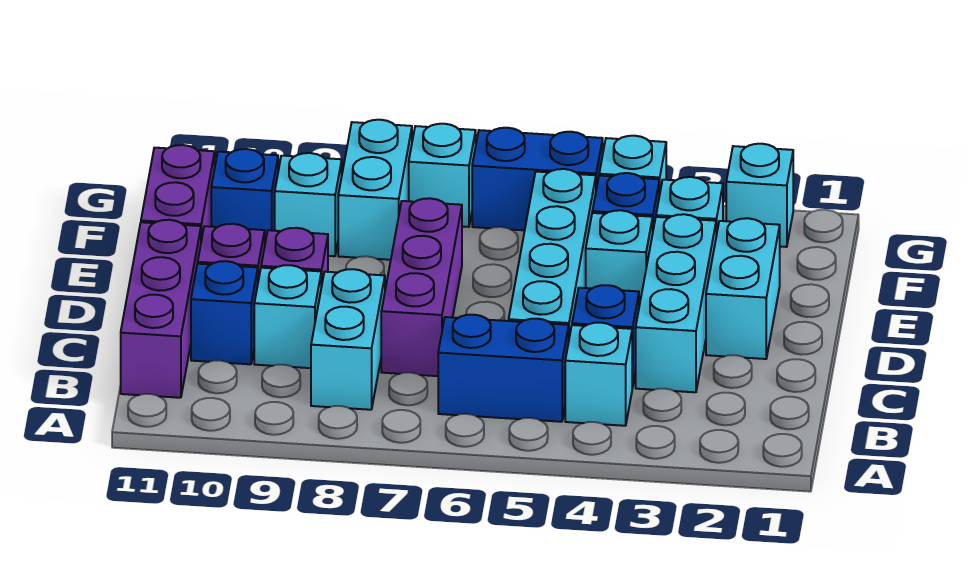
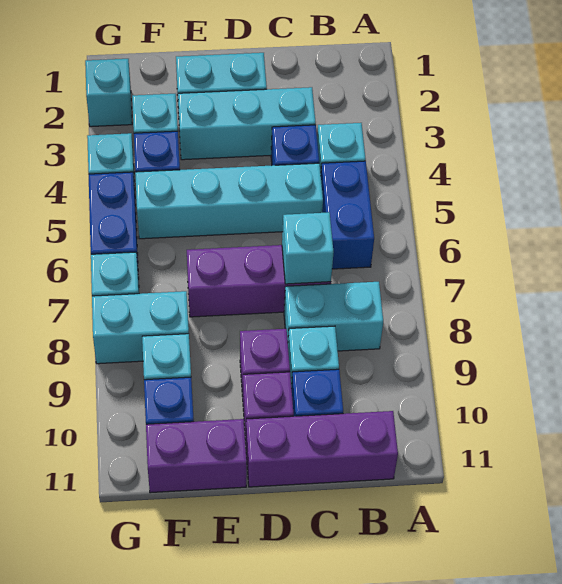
cyan brick E4 level 1 -> cyan brick C7 level 2

